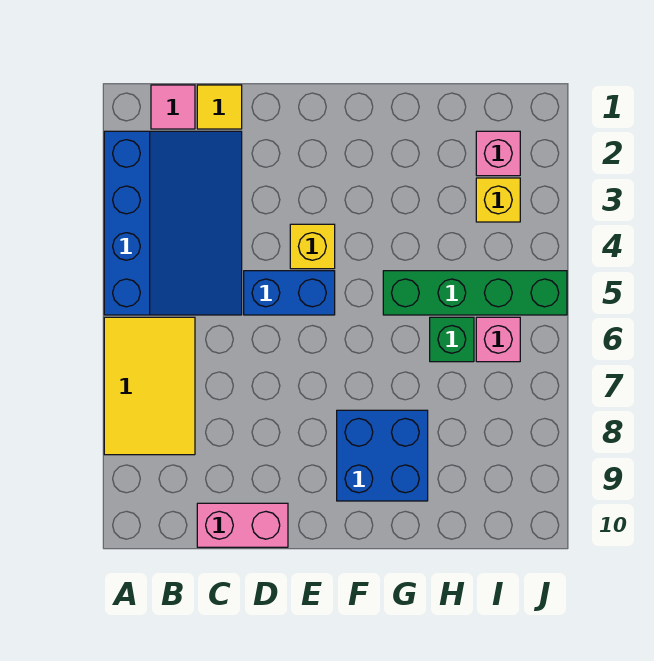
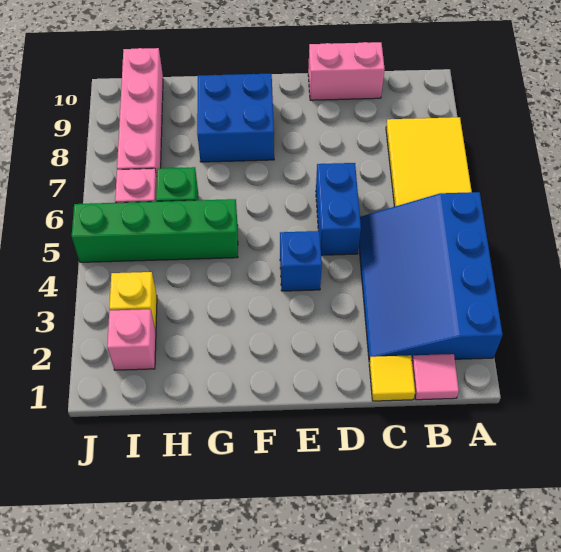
blue brick D5:E5 level 1 -> blue brick D5:D6 level 1
yellow brick E4 level 1 -> blue brick E4 level 1
none -> pink brick I7:I10 level 1

